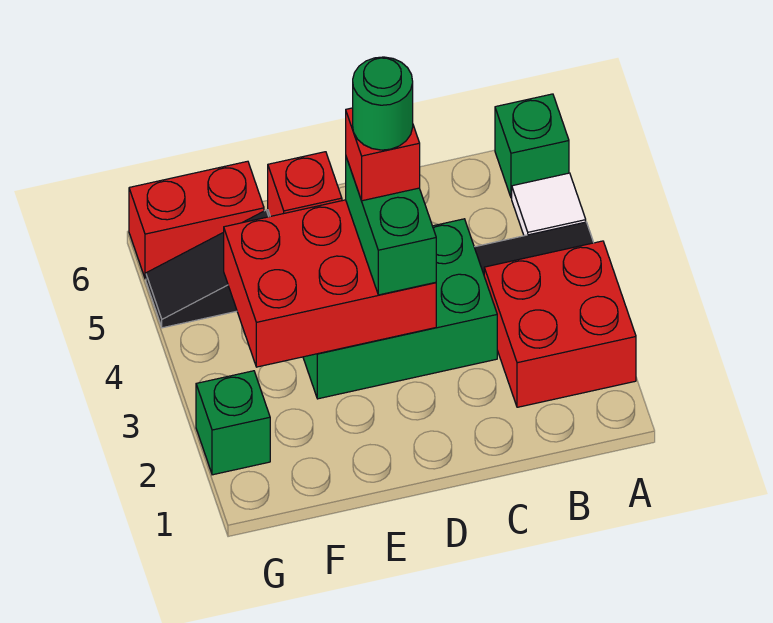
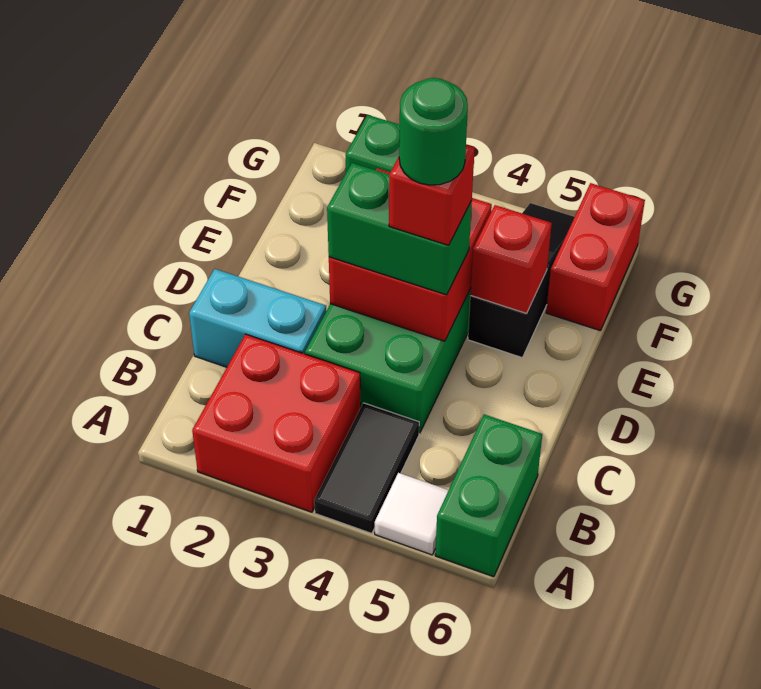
green brick A6 level 1 -> green brick A6:B6 level 1
none -> cyan brick C1:C2 level 1
red brick D3:F4 level 2 -> red brick D3:E4 level 2

